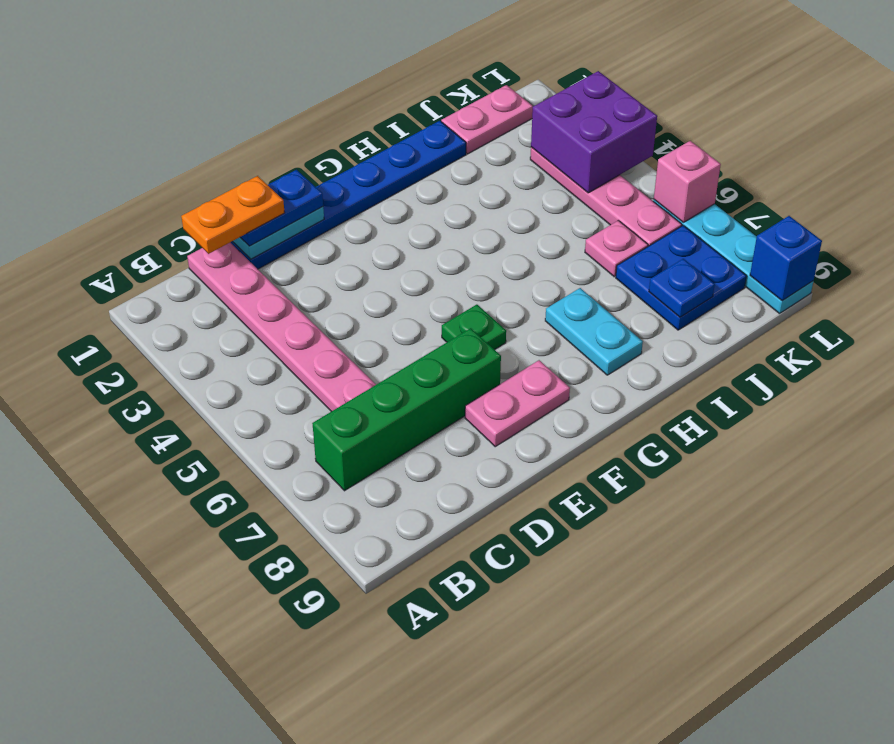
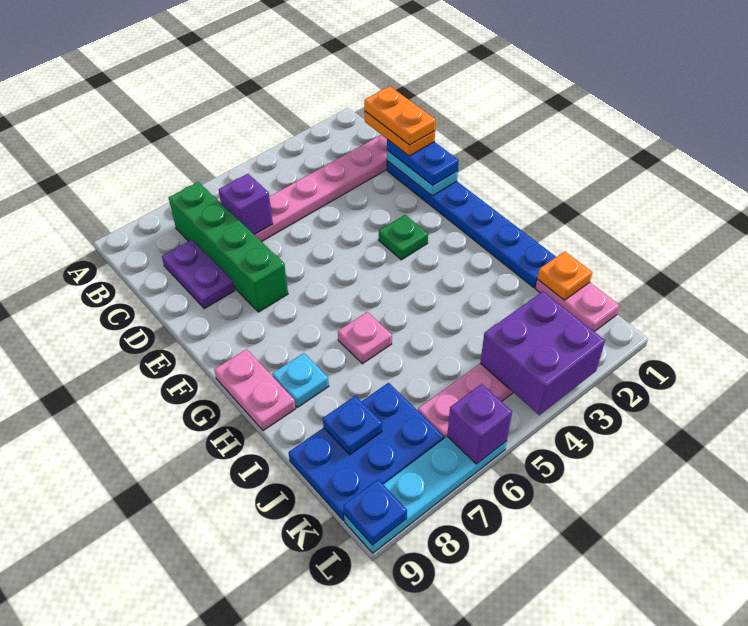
none -> orange plate C1:D1 level 5
none -> purple brick C6 level 2
none -> purple plate C8:D8 level 1
pink plate E8:F8 level 1 -> pink plate G9:H9 level 1
green plate F6 level 1 -> green plate F3 level 1
cyan plate H7:H8 level 1 -> cyan plate H8 level 1
none -> orange plate J1 level 2
pink plate J6 level 1 -> pink plate H6 level 1
blue plate J7:K8 level 1 -> blue plate J7:K9 level 1
pink brick L6 level 2 -> purple brick L6 level 2
blue brick L9 level 2 -> blue plate L9 level 2

